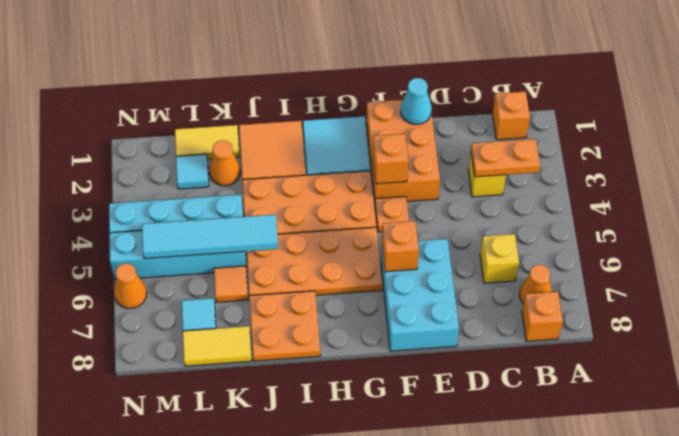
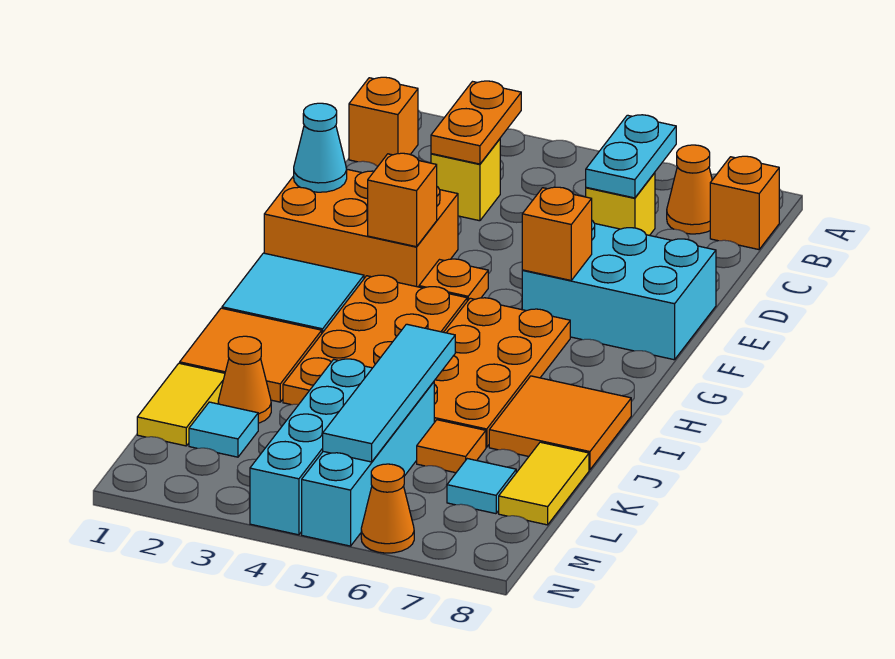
none -> cyan plate B6:C6 level 2
orange plate I7:J8 level 1 -> orange tile I7:J8 level 1

